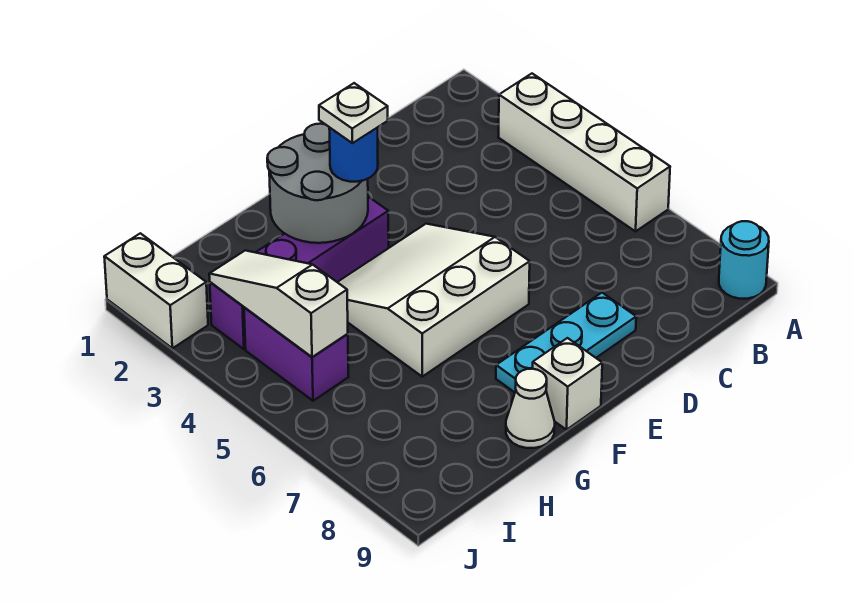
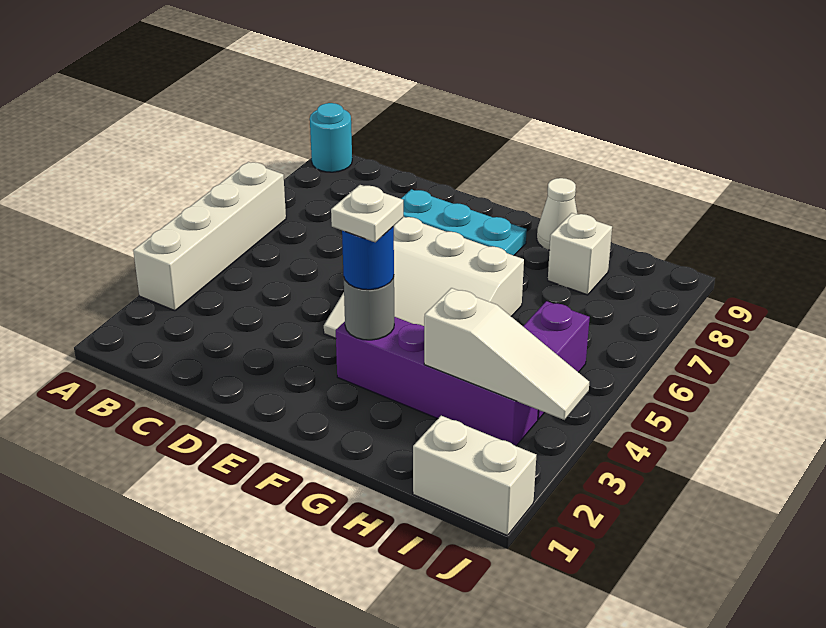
grey round brick F2:G3 level 2 -> grey round brick F3 level 2
white brick F9 level 1 -> white brick H8 level 1
white slope I3:I5 level 2 top 5 -> white slope H3:J3 level 2 top H
white brick J1:J2 level 1 -> white brick I1:J1 level 1

